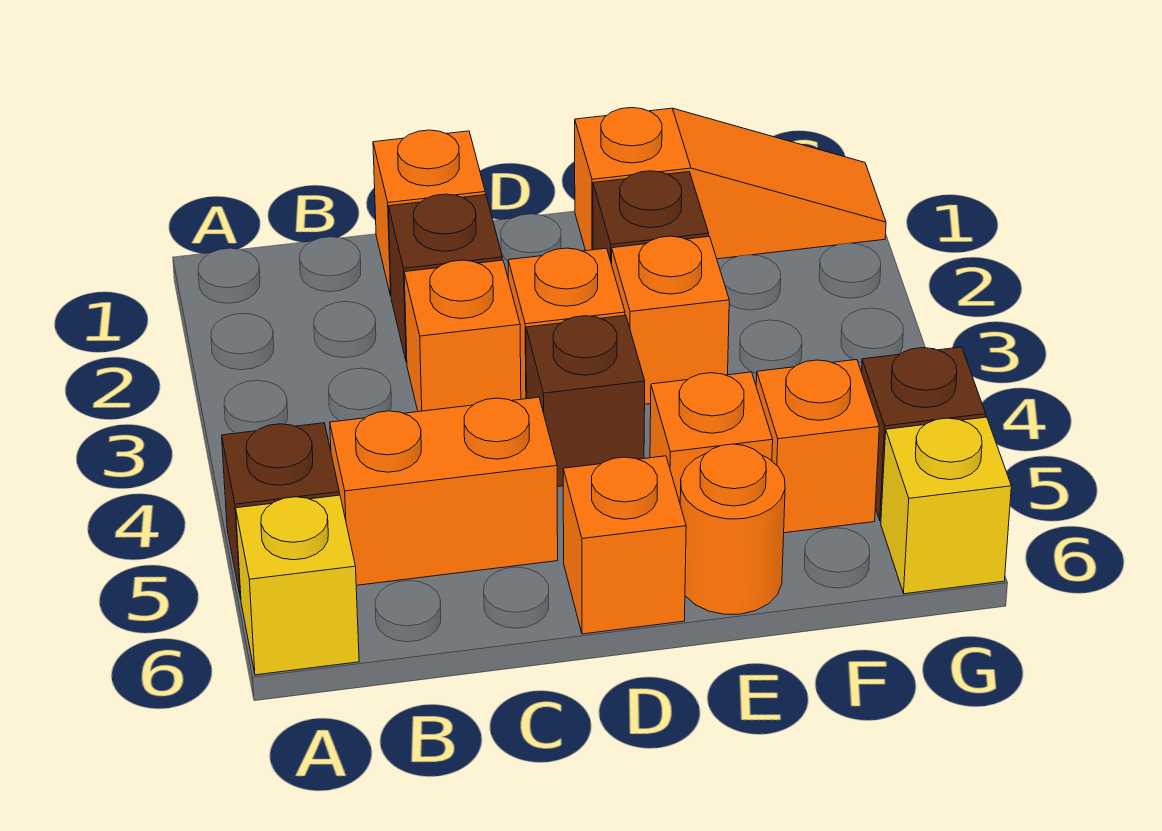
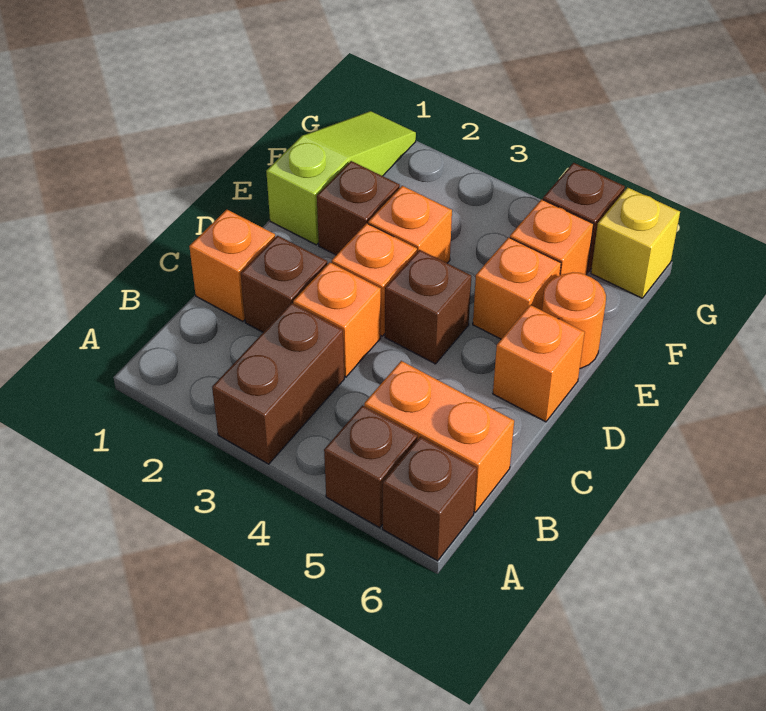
none -> brown brick A3:B3 level 1
yellow brick A6 level 1 -> brown brick A6 level 1
orange brick B5:C5 level 1 -> orange brick B5:B6 level 1
orange slope E1:G1 level 1 top E -> lime slope E1:G1 level 1 top E

